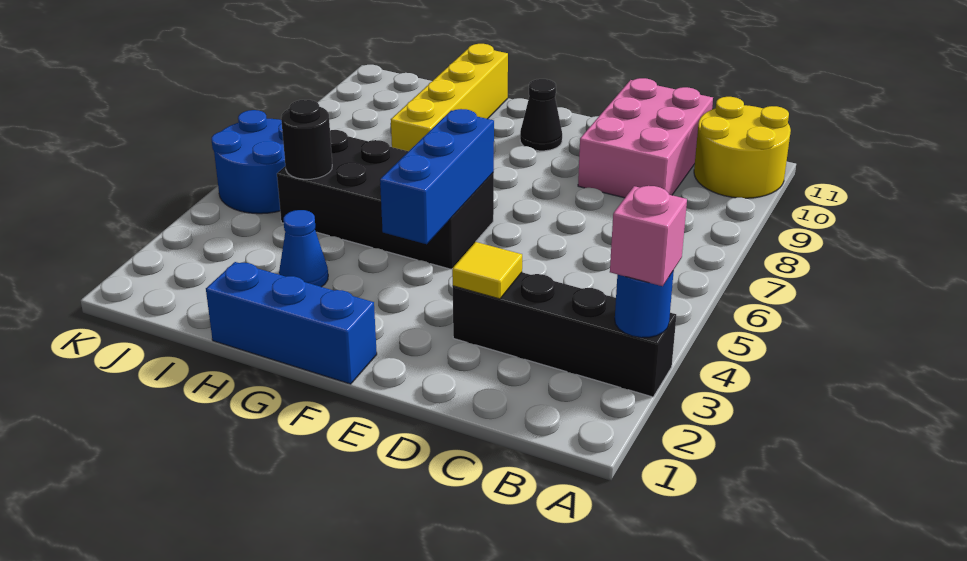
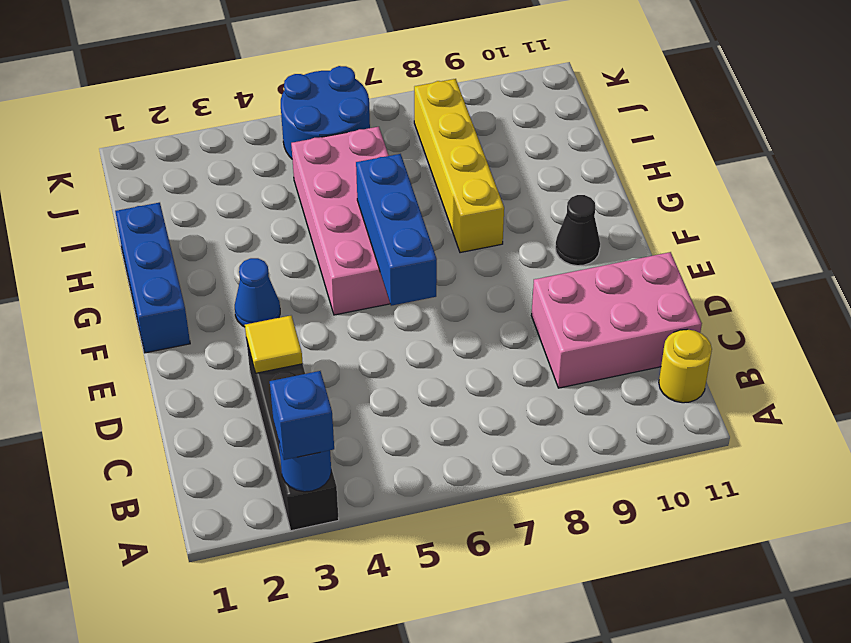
pink brick A3 level 3 -> blue brick A3 level 3
yellow round brick A10:B11 level 1 -> yellow round brick B11 level 1
blue brick F4:F6 level 2 -> blue brick E6:G6 level 2
black brick F5:I6 level 1 -> pink brick F5:I6 level 1
blue cone H3 level 1 -> blue cone F3 level 1
yellow brick H8:H11 level 1 -> yellow brick G8:J8 level 1
black round brick I5 level 2 -> none

